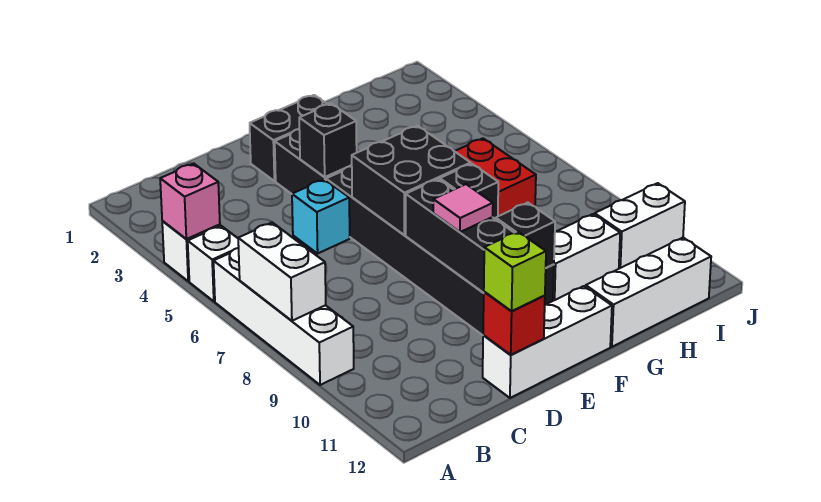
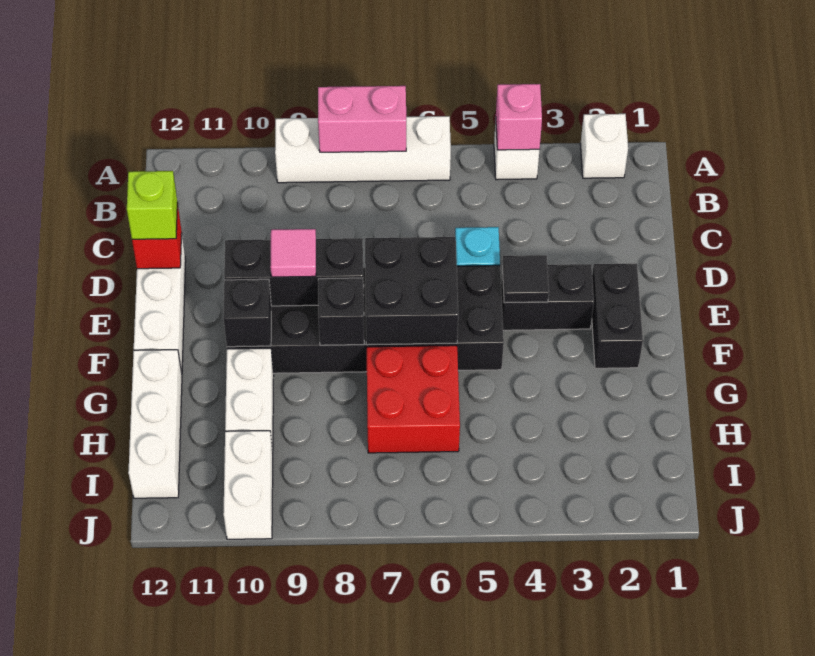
white brick A5 level 1 -> white brick A2 level 1
white brick A7:A8 level 2 -> pink brick A7:A8 level 2
black brick E4 level 2 -> black tile E4 level 2

